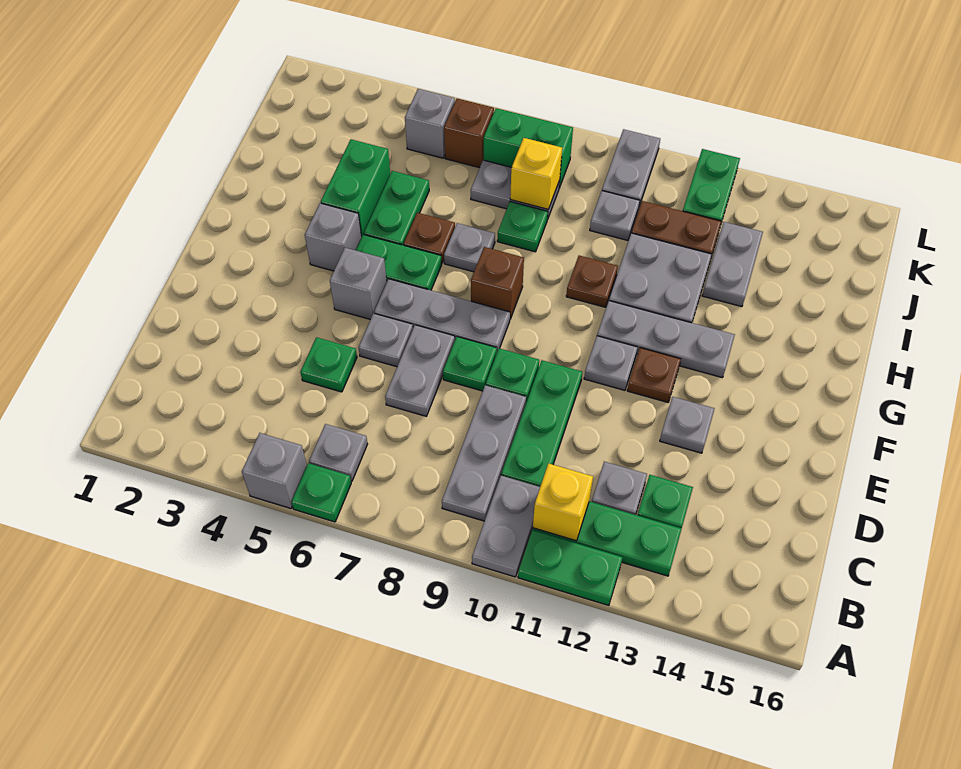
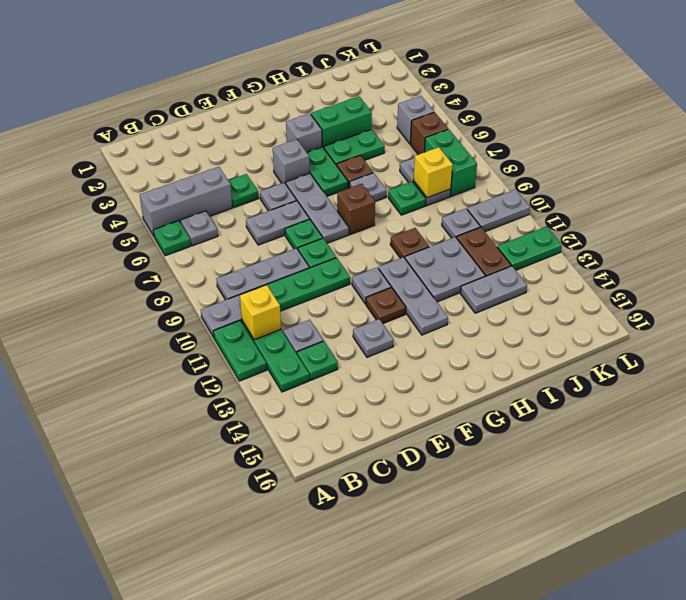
grey brick A5 level 1 -> grey brick A5:C5 level 1

